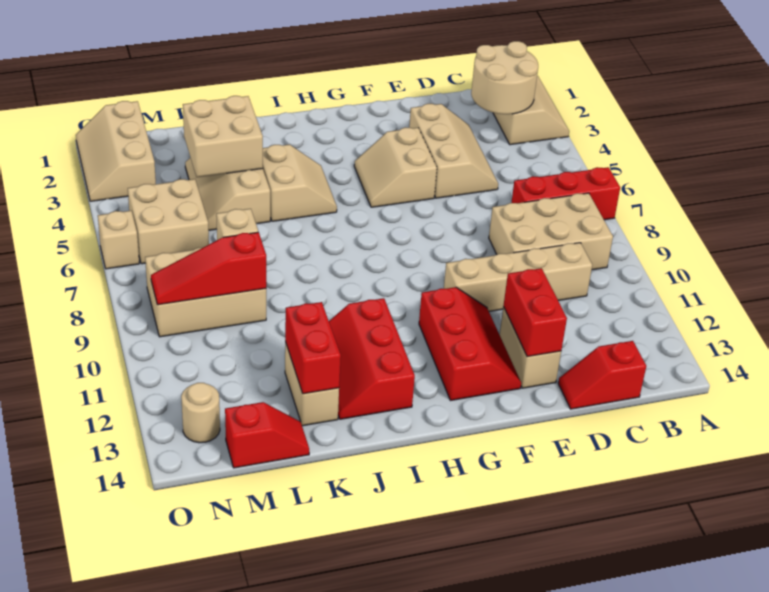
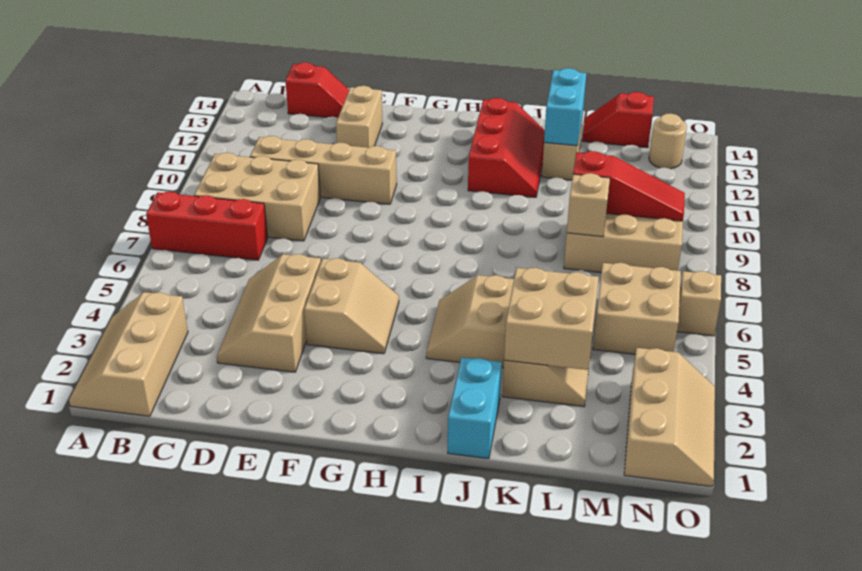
tan round brick B2:C3 level 2 -> none
red brick E12:E13 level 2 -> none
red slope F11:G13 level 1 top G -> none
none -> cyan brick J1:J2 level 1
red brick K12:K13 level 2 -> cyan brick K12:K13 level 2

